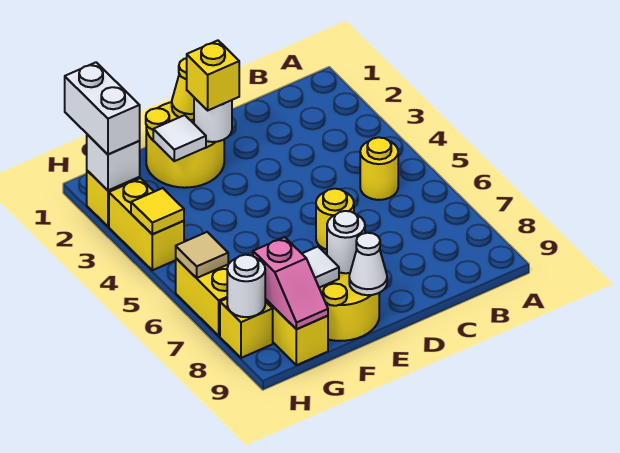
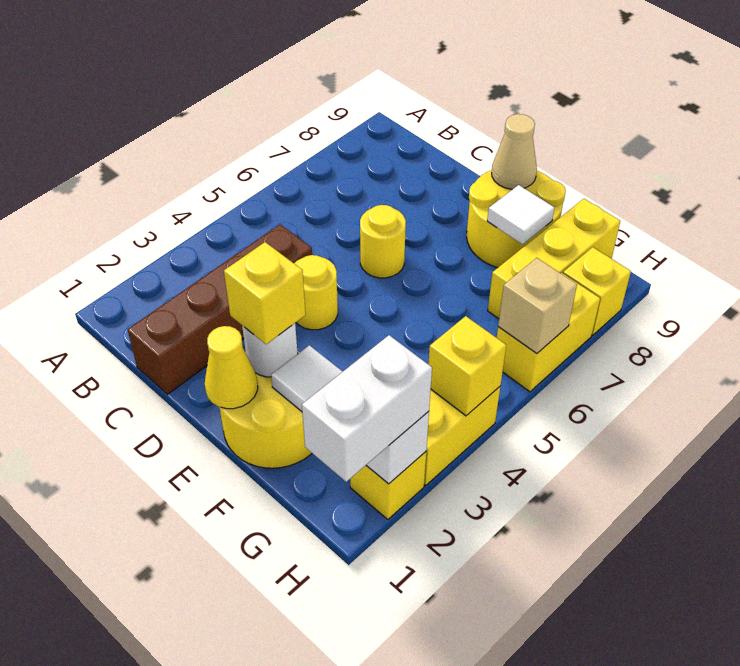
yellow round brick B5 level 1 -> yellow round brick D4 level 1
none -> brown brick C1:C4 level 1
white round brick E8 level 2 -> none
white cone E9 level 2 -> tan cone E9 level 2
pink slope G8:G9 level 2 top 8 -> none
yellow tile H4 level 2 -> yellow brick H4 level 2
tan tile H6 level 2 -> tan brick H6 level 2
white round brick H8 level 2 -> none

